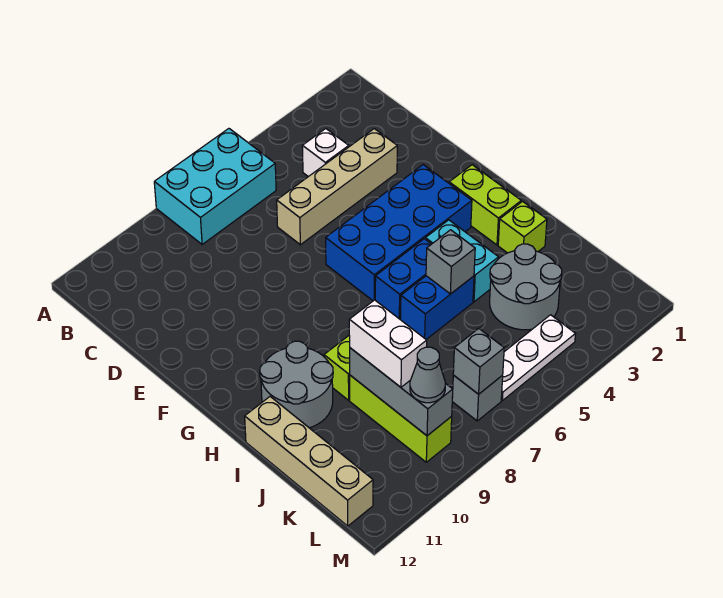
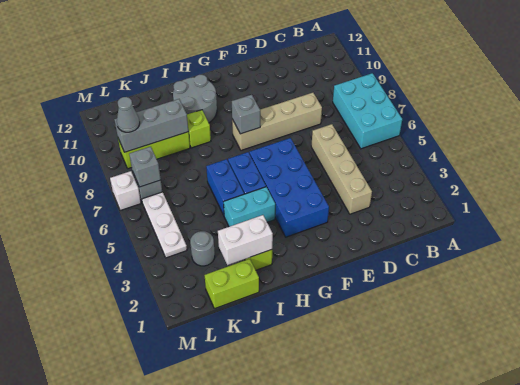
white brick C4 level 1 -> white brick M7 level 1
lime brick G2:H2 level 1 -> lime brick J1:K1 level 1
grey brick I5 level 2 -> grey brick G8 level 2
tan brick I12:L12 level 1 -> tan brick D8:G8 level 1
grey round brick J3:K4 level 1 -> grey round brick K3 level 1
white brick J9:K9 level 3 -> white brick I2:J2 level 2

